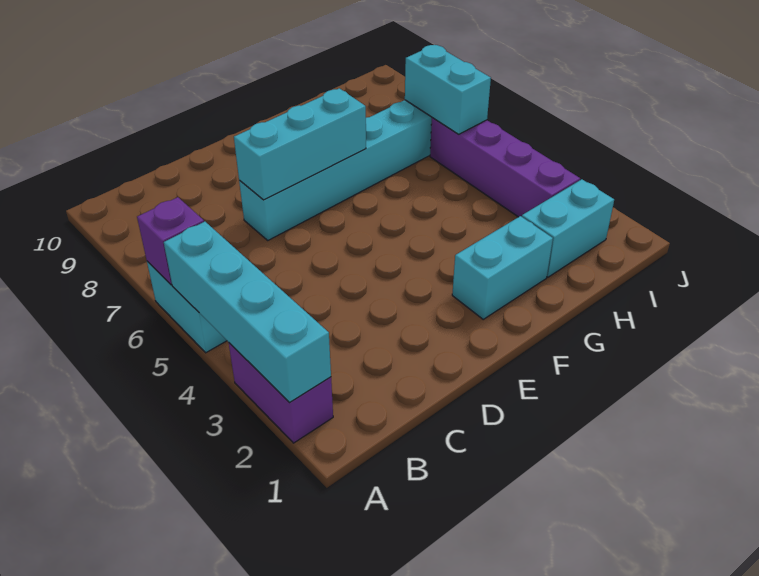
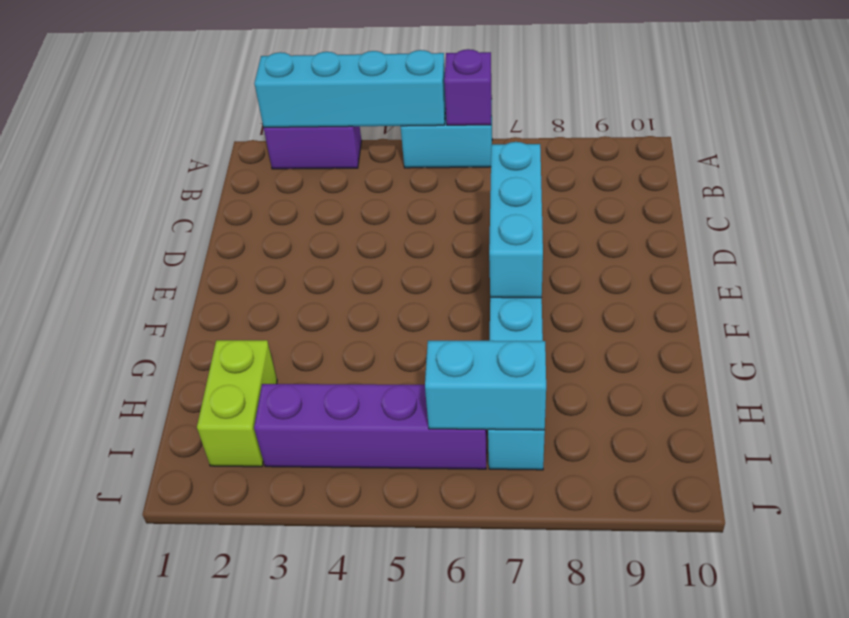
cyan brick F2:G2 level 1 -> none
cyan brick H2:I2 level 1 -> lime brick H2:I2 level 1

